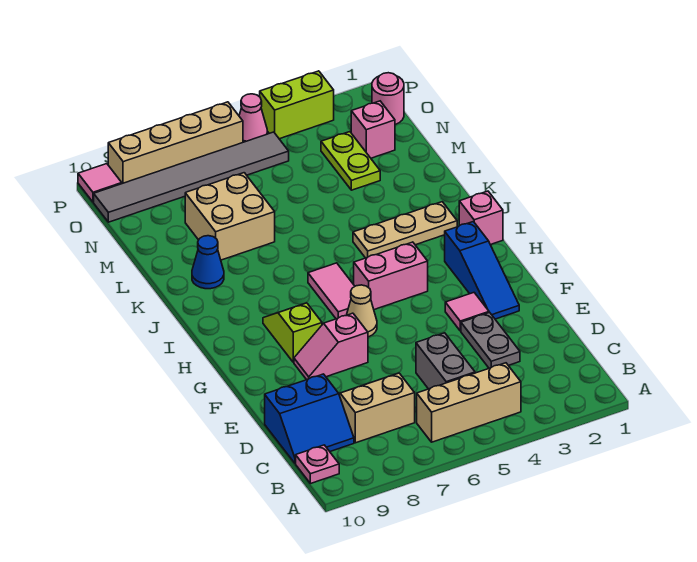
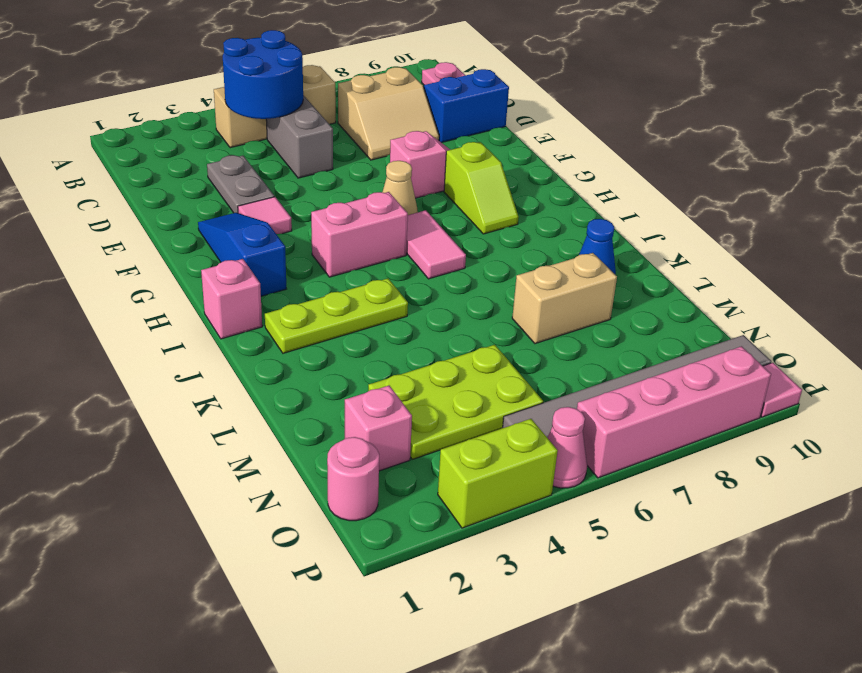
none -> blue round brick B4:C5 level 2
tan plate J2:J4 level 1 -> lime plate J2:J4 level 1
tan brick L7:M8 level 1 -> tan brick L7:L8 level 1
lime plate M3:N3 level 1 -> lime plate M3:N5 level 1
tan brick P6:P9 level 1 -> pink brick P6:P9 level 1

